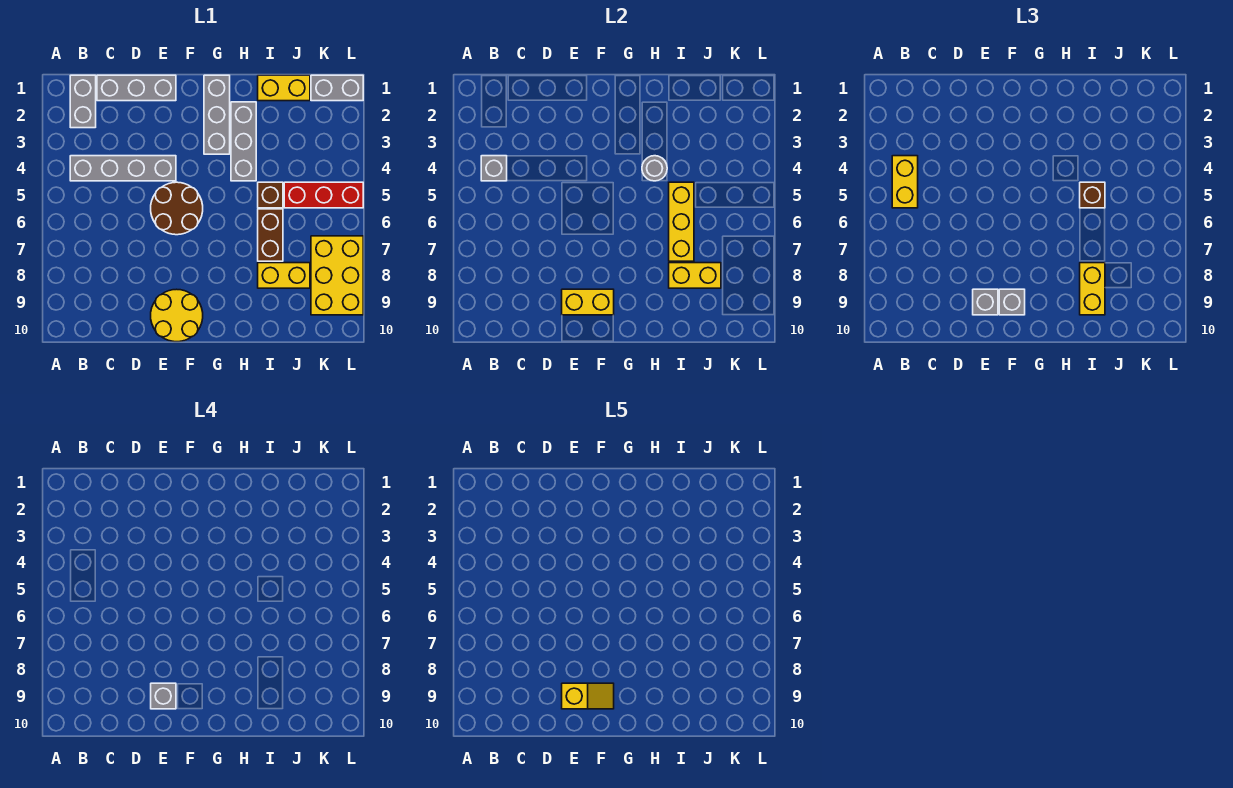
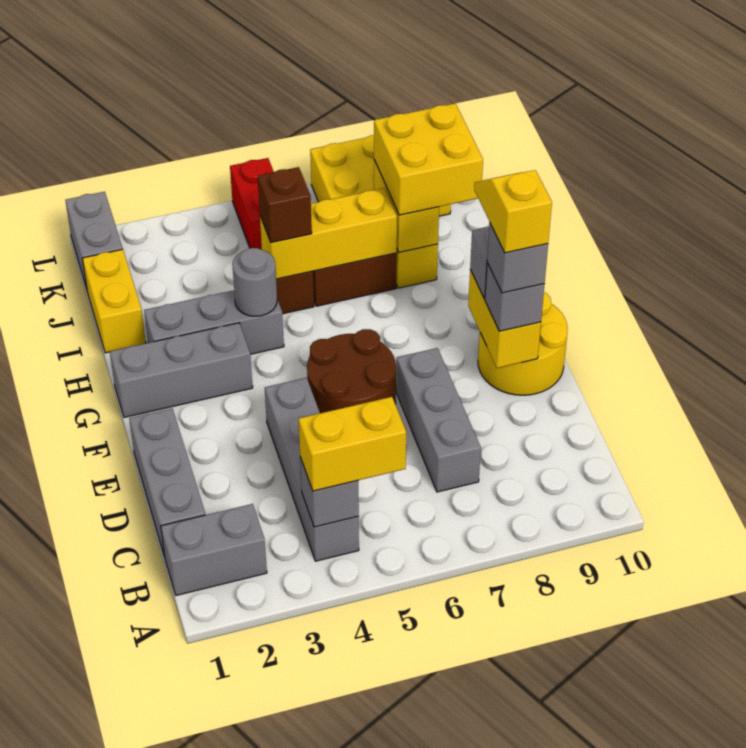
none -> grey brick C7:E7 level 1
yellow brick I8:I9 level 3 -> yellow brick I8:J9 level 3
red brick J5:L5 level 1 -> red brick K5:L5 level 1

